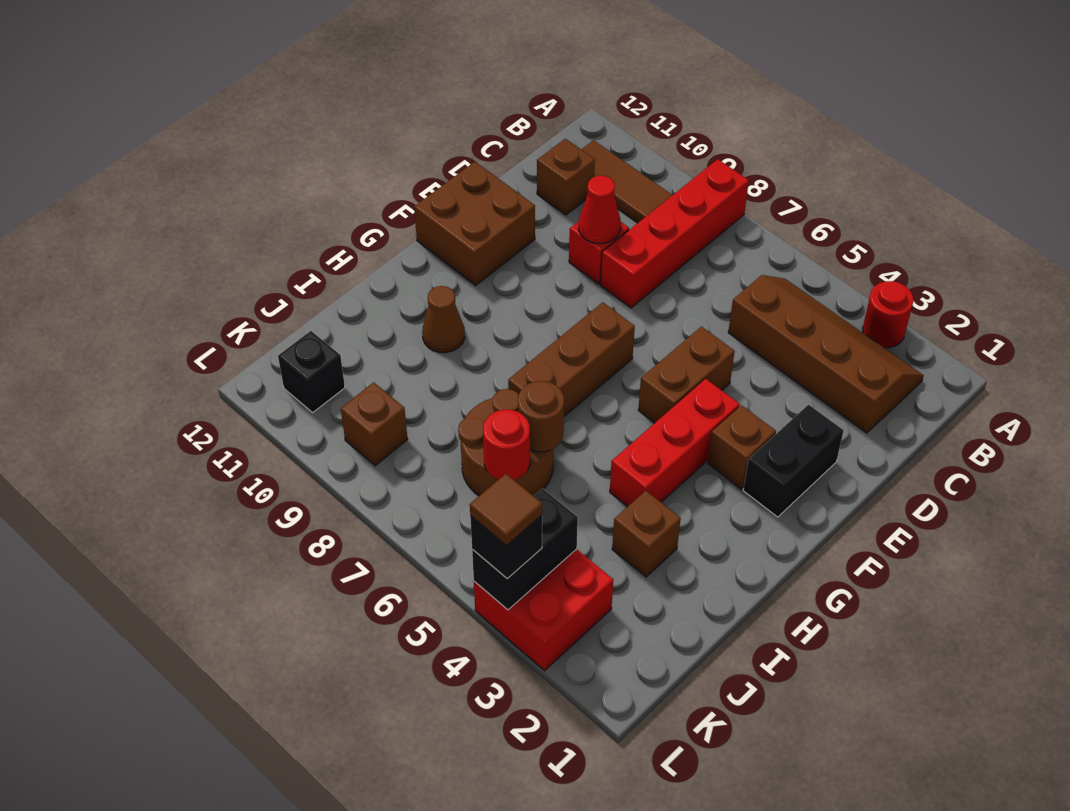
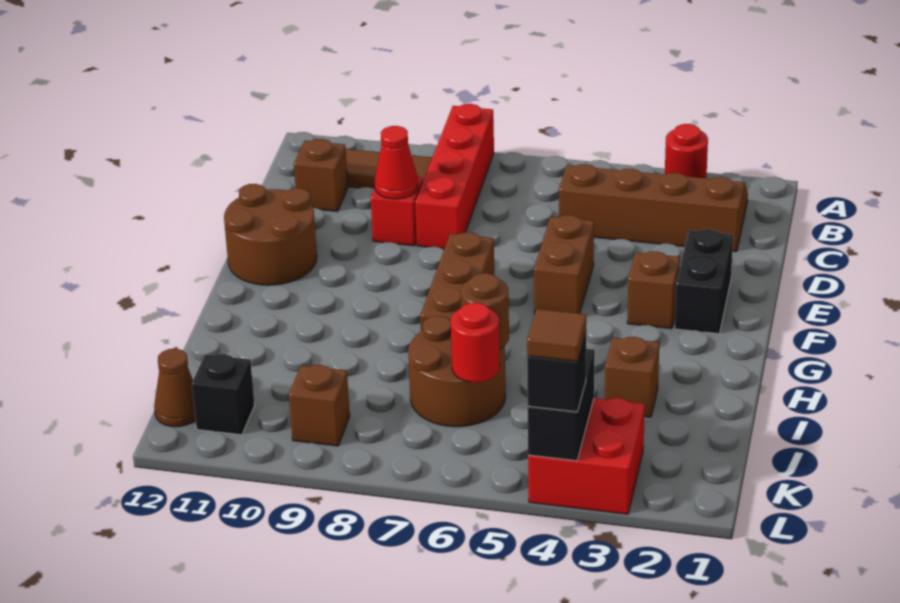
brown brick E11:F12 level 1 -> brown round brick E11:F12 level 1
red brick F4:H4 level 1 -> none
brown cone H10 level 1 -> brown cone K12 level 1

